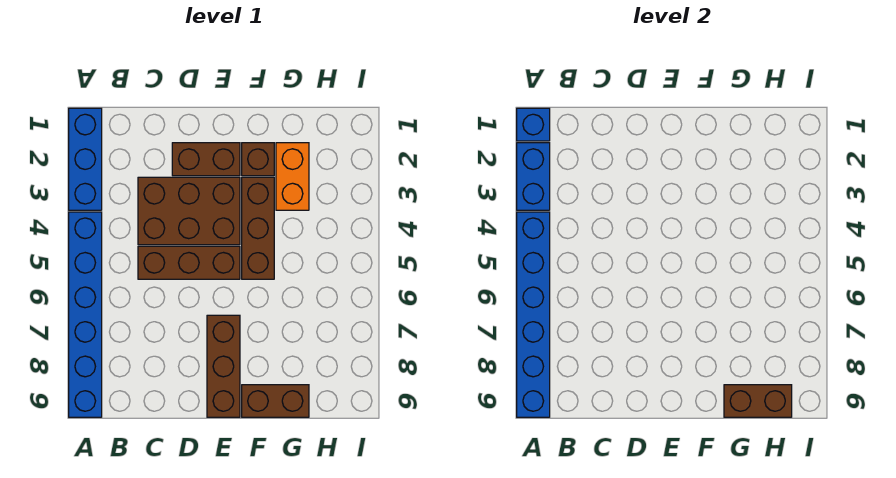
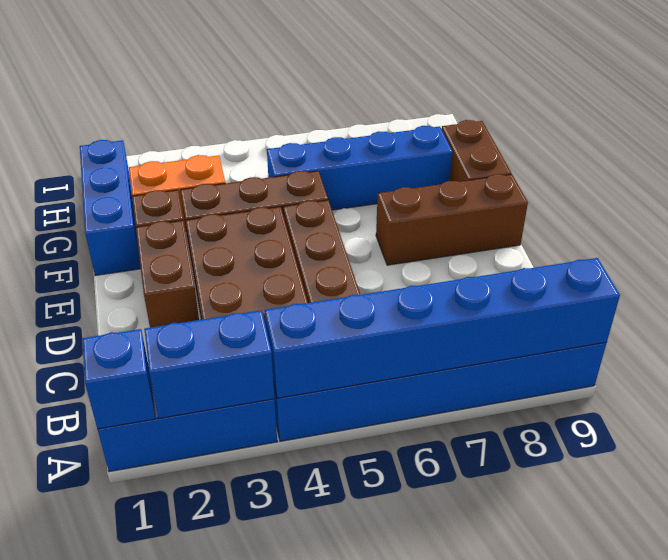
none -> blue brick F1:H1 level 1
none -> blue brick G5:G8 level 1
brown brick G9:H9 level 2 -> none

